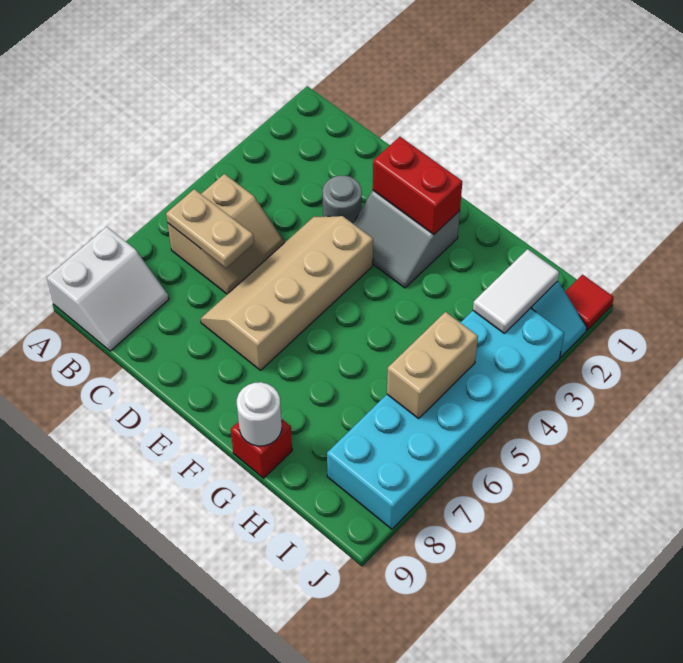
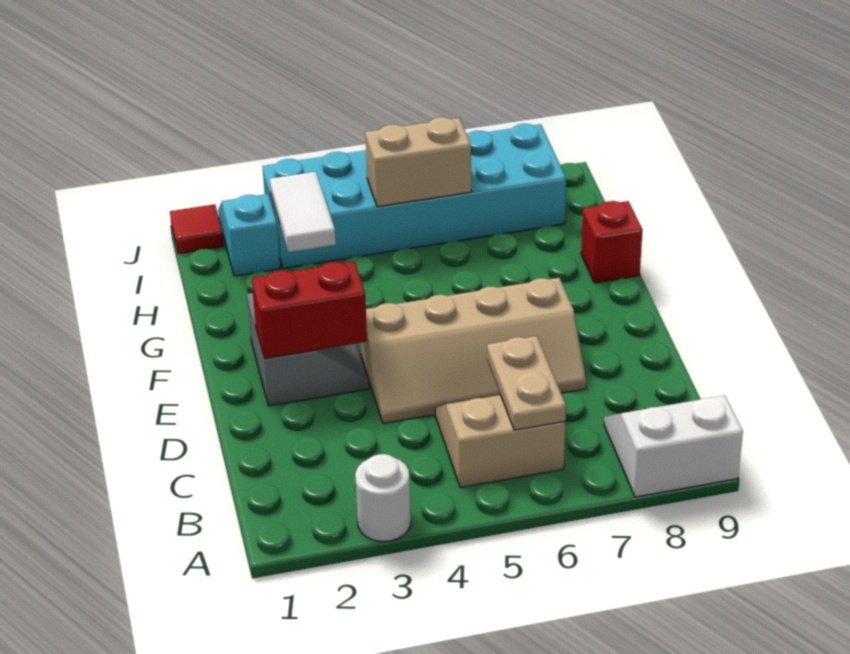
grey round brick D3 level 1 -> none
red brick E2:F2 level 2 -> red brick E2:E3 level 2
white round brick G9 level 2 -> white round brick A3 level 1
white tile I2:I3 level 2 -> white tile H3:I3 level 2

